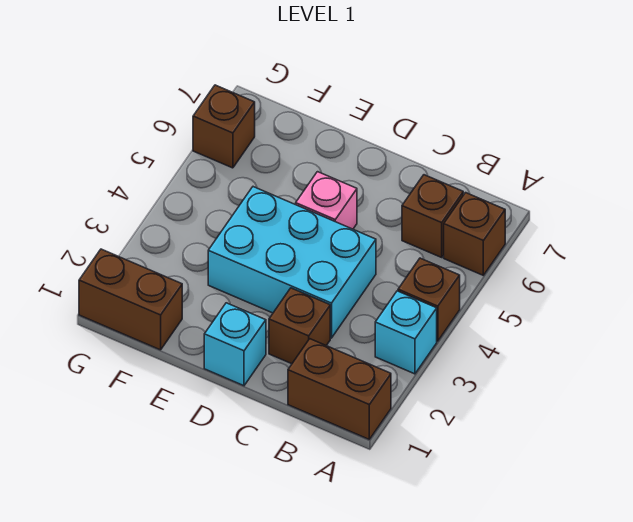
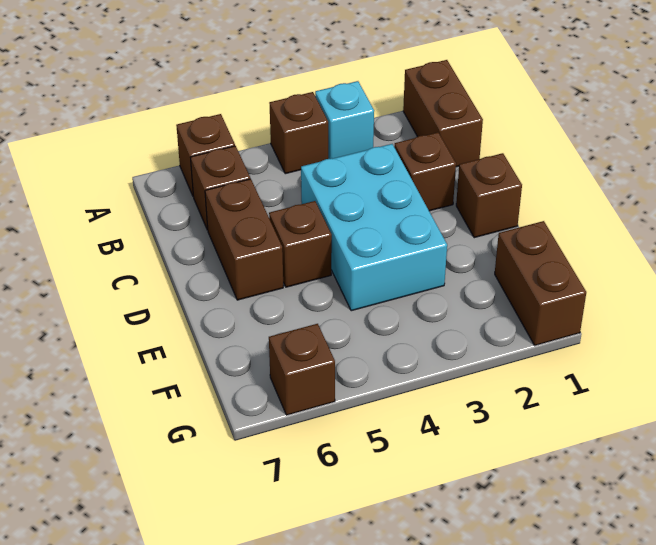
none -> brown brick C6:D6 level 1
cyan brick D1 level 1 -> brown brick D1 level 1
pink brick D5 level 1 -> brown brick D5 level 1

